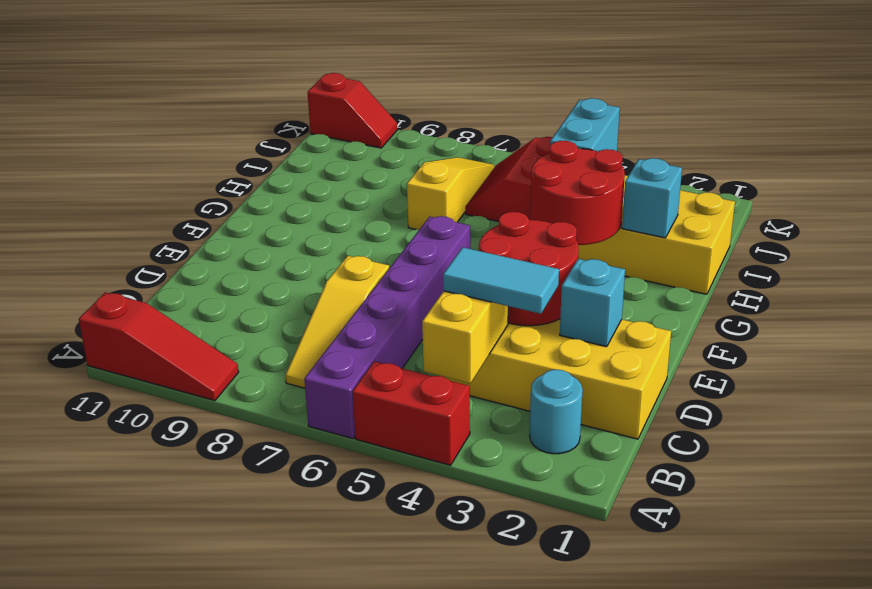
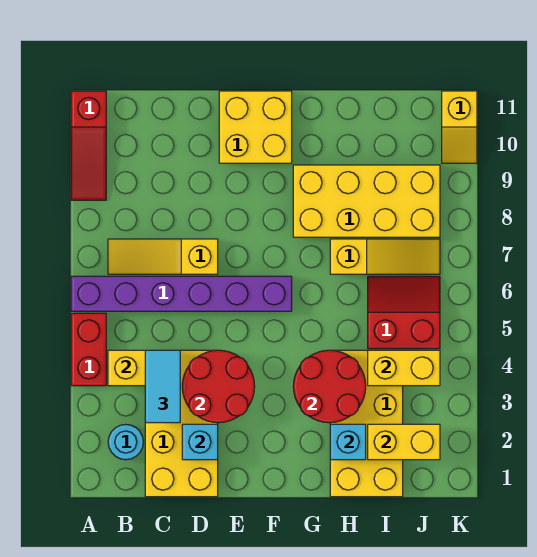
none -> yellow brick E10:F11 level 1
none -> yellow brick G8:J9 level 1
none -> yellow brick I2:J2 level 2
cyan brick I4:J4 level 2 -> yellow brick I4:J4 level 2
red slope K10:K11 level 1 top 11 -> yellow slope K10:K11 level 1 top 11

